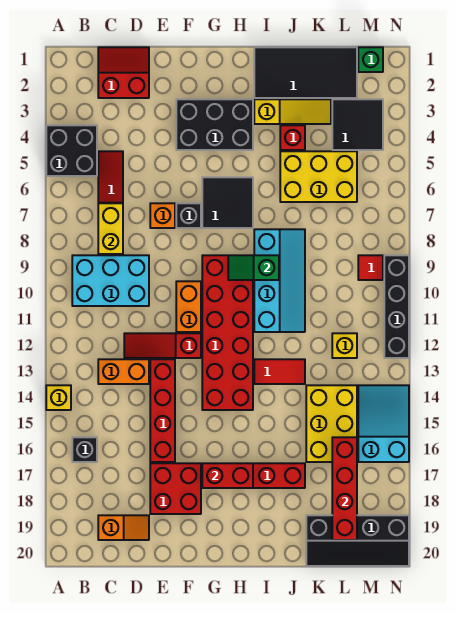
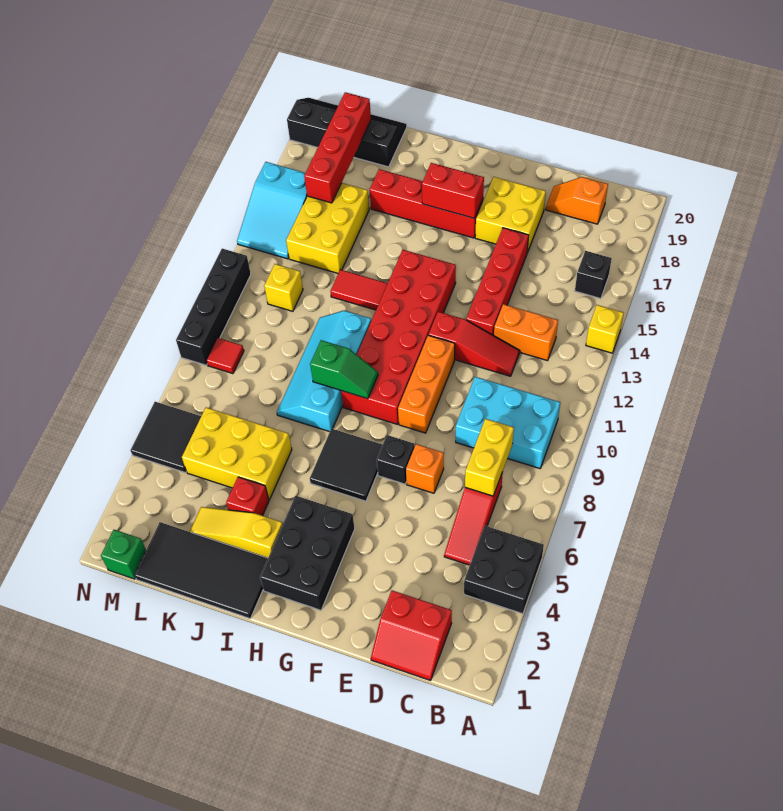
red brick E17:F18 level 1 -> yellow brick E17:F18 level 1
black brick F3:H4 level 1 -> black brick G2:H4 level 1
orange brick F10:F11 level 1 -> orange brick F9:F11 level 1
black tile L3:M4 level 1 -> black tile M5:N6 level 1

